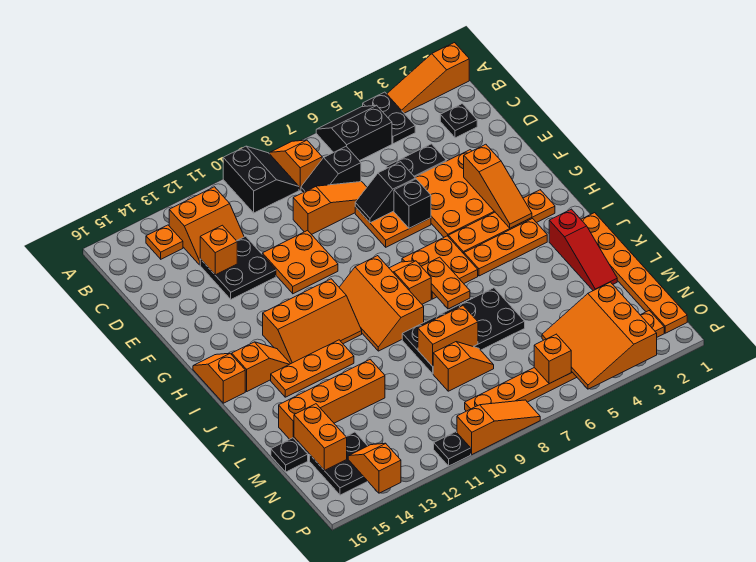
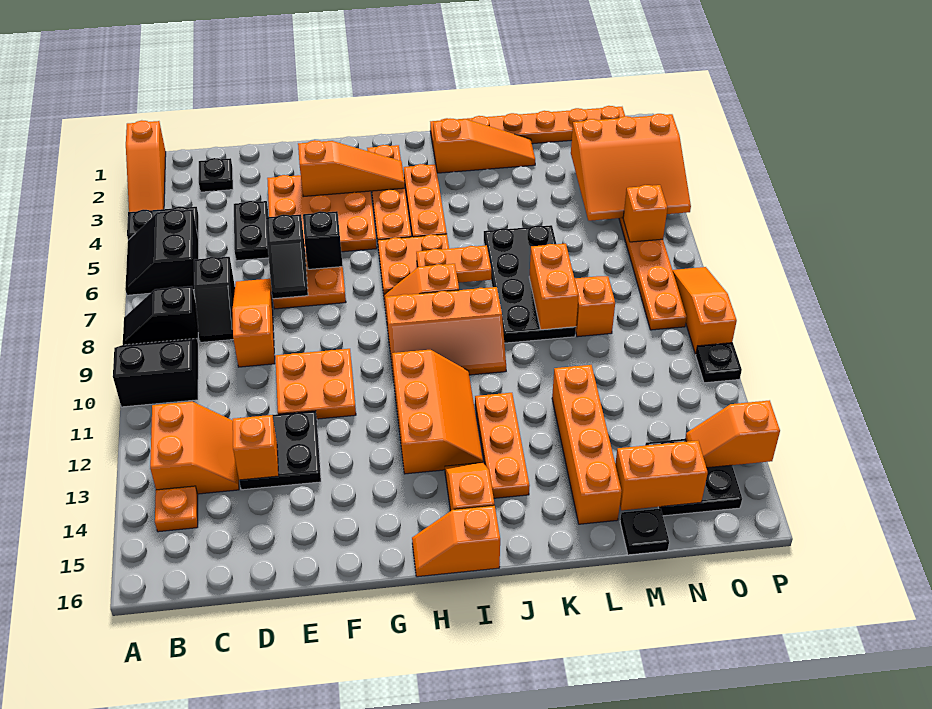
orange slope A8:B8 level 1 top B -> black slope A8:B8 level 1 top B
red slope J2:L2 level 1 top J -> orange slope J2:L2 level 1 top J

